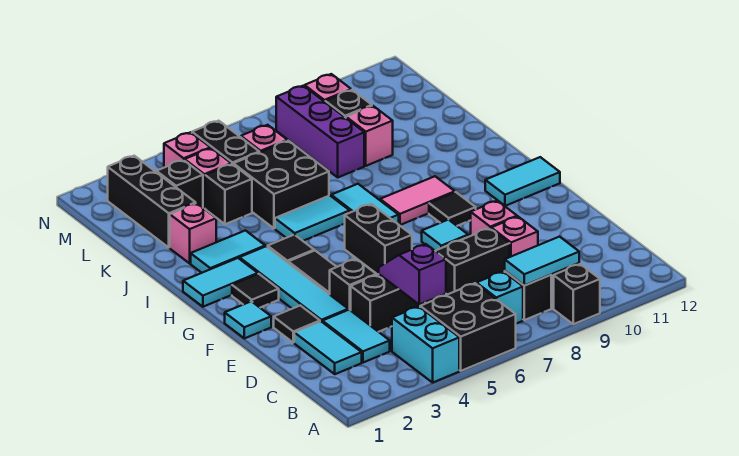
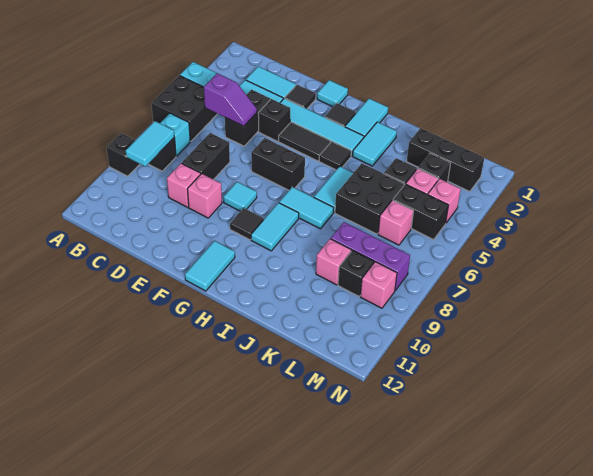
pink tile H8:H9 level 1 -> cyan tile H8:H9 level 1
pink brick J2 level 1 -> none

